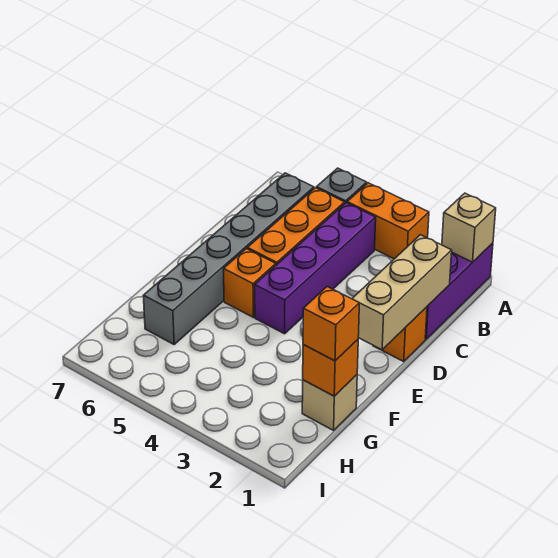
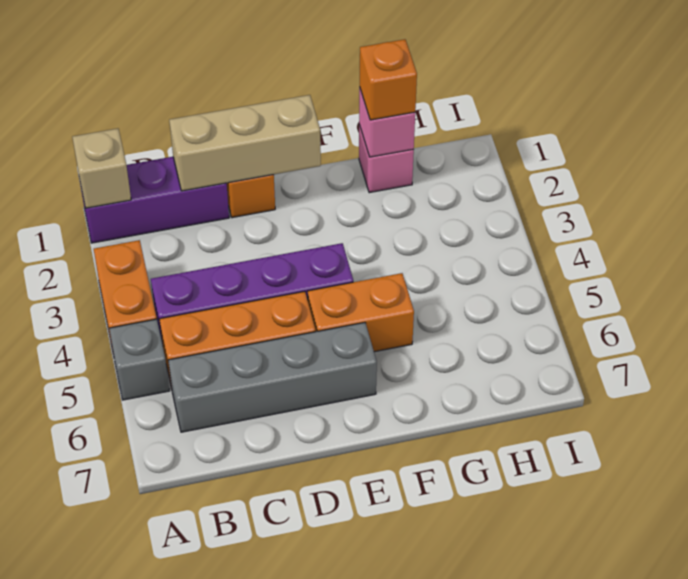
grey brick B6:G6 level 1 -> grey brick B6:E6 level 1
orange brick E5 level 1 -> orange brick E5:F5 level 1
tan brick G1 level 1 -> pink brick G1 level 1
orange brick G1 level 2 -> pink brick G1 level 2

